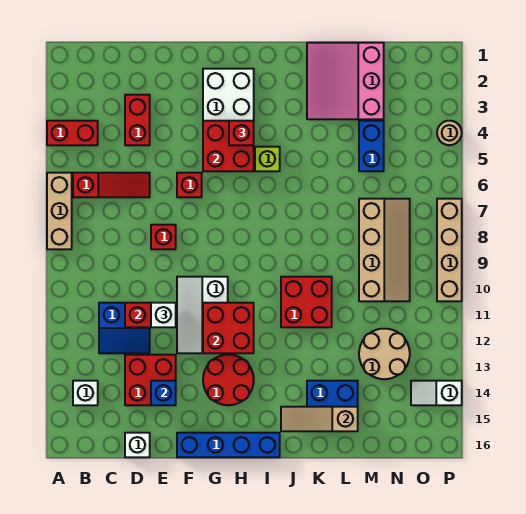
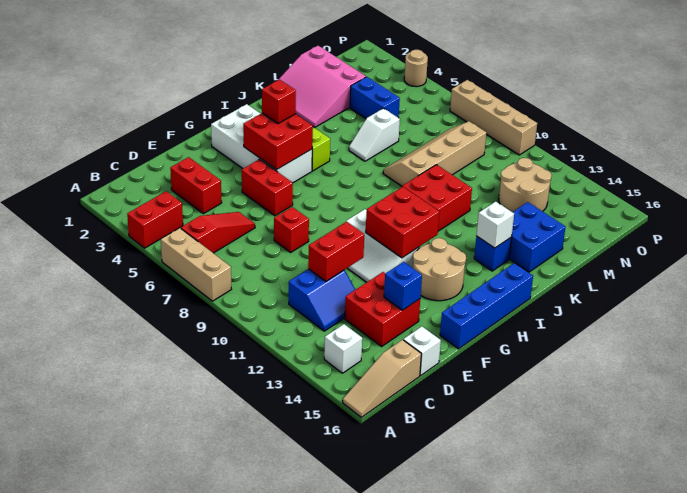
white brick E11 level 3 -> white brick J14 level 2
red brick F6 level 1 -> red brick F5:F6 level 1
red round brick G13:H14 level 1 -> tan round brick G13:H14 level 1
none -> blue brick J14 level 1
tan slope J15:L15 level 2 top L -> tan slope A16:C16 level 1 top C
tan slope M7:N10 level 1 top M -> tan slope K8:N9 level 1 top 9
white slope O14:P14 level 1 top P -> white slope K6:L6 level 1 top L

